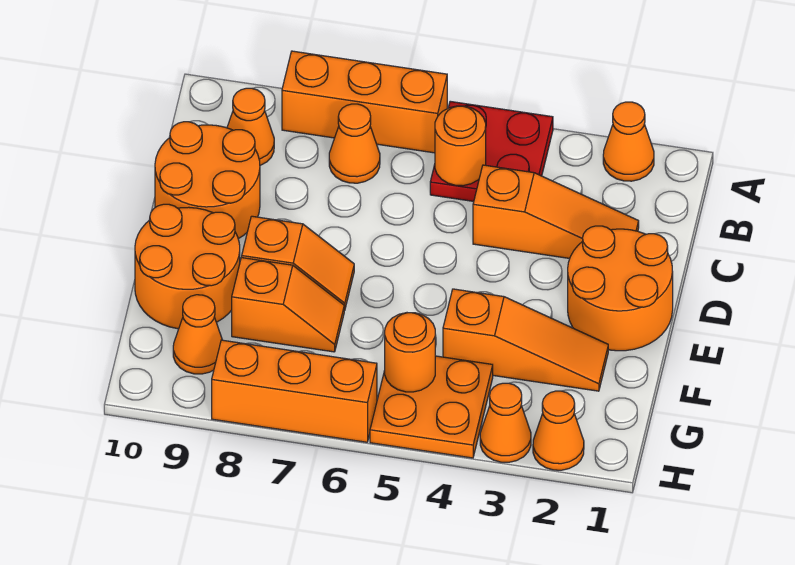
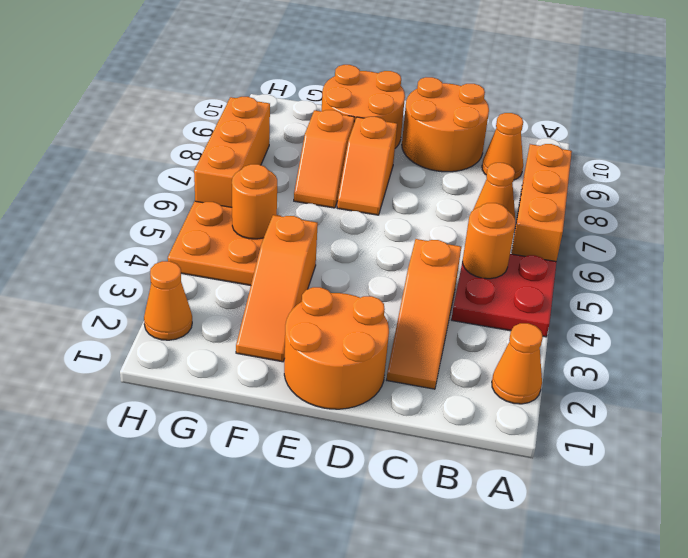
orange cone G9 level 1 -> none
orange cone H3 level 1 -> none

